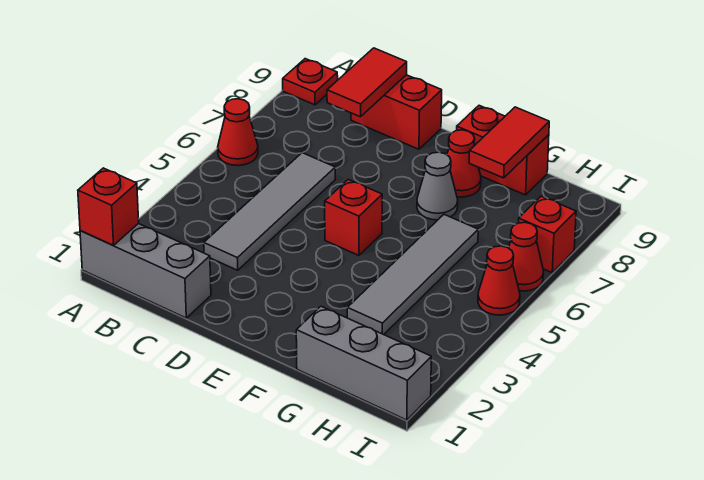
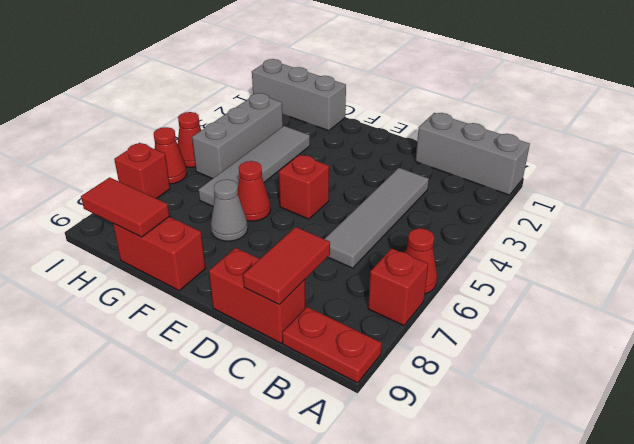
red brick A1 level 2 -> red brick A7 level 1
red plate A9 level 1 -> red plate A9:B9 level 1
red cone F8 level 1 -> red cone F6 level 1
red tile G8:G9 level 2 -> red tile G9:H9 level 2
none -> grey brick H3:H5 level 1

